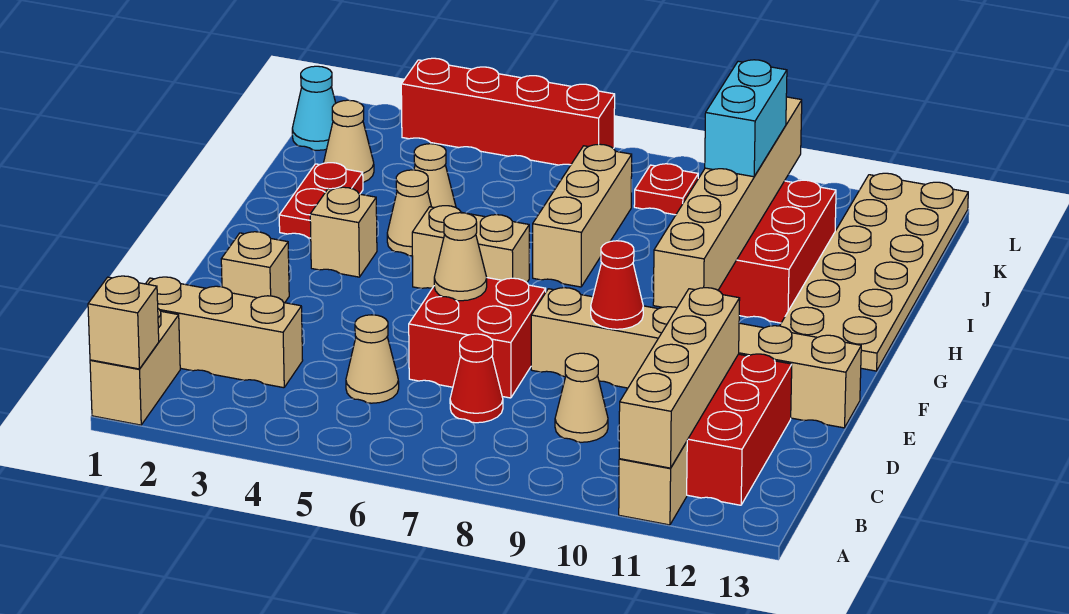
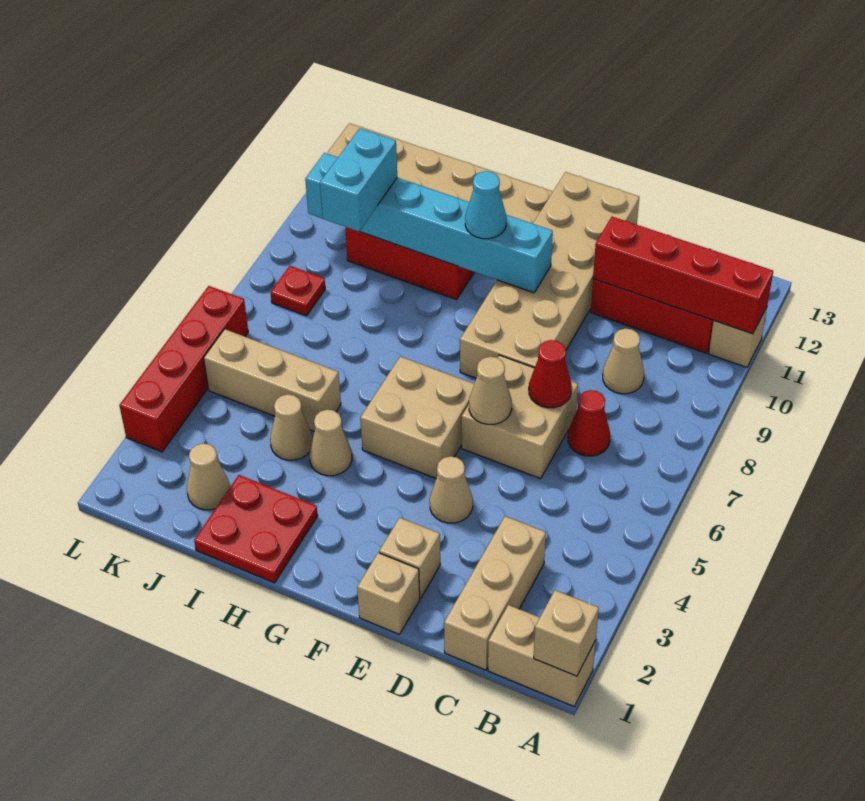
tan brick A11:D11 level 2 -> red brick A11:D11 level 2
tan cone C5 level 1 -> tan cone E4 level 1
red brick D6:E7 level 1 -> tan brick D6:E7 level 1
tan brick E8:E13 level 1 -> tan brick E8:F13 level 1
red cone E9 level 2 -> red cone D7 level 2
tan brick F10:K10 level 2 -> cyan brick F10:K10 level 2
tan brick G3 level 1 -> tan brick E1 level 1
tan brick G5:G6 level 1 -> tan brick F5:G6 level 1
red plate H2:I2 level 1 -> red plate H1:I2 level 1
tan brick H7:J7 level 1 -> tan brick I5:K5 level 1
cyan brick I10:J10 level 3 -> cyan brick J9:J10 level 3
cyan cone K1 level 1 -> cyan cone G10 level 3

